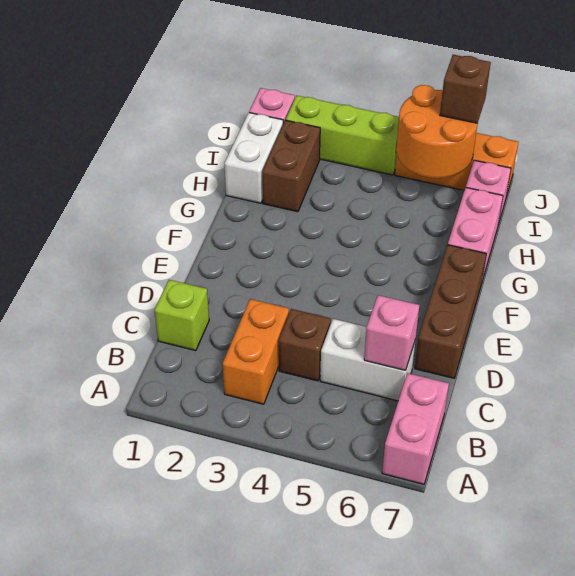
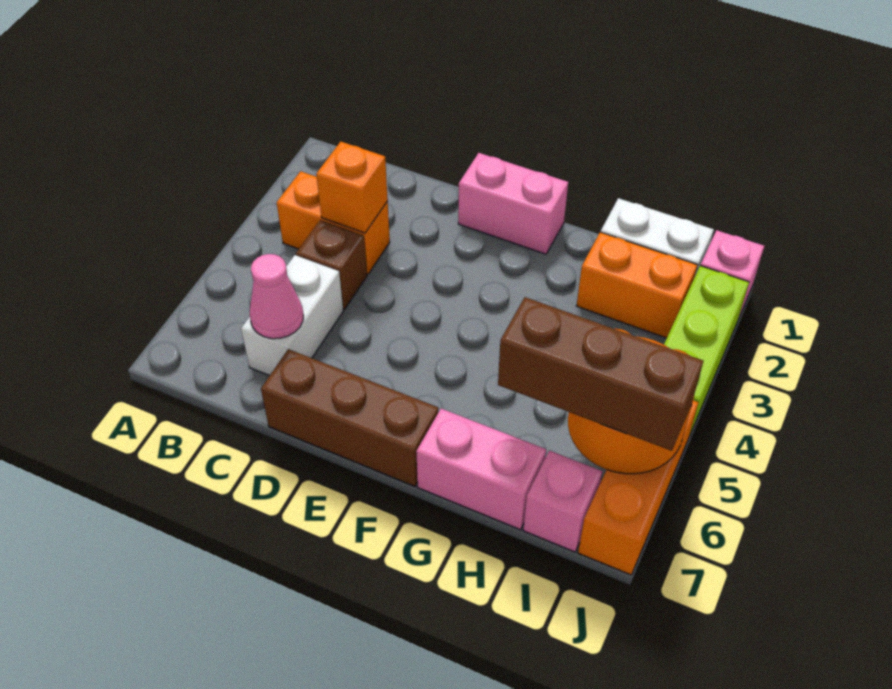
pink brick A7:B7 level 1 -> pink brick E1:F1 level 1
lime brick C1 level 1 -> none
none -> orange brick C3 level 2
pink brick C6 level 2 -> pink cone C6 level 2
brown brick H2:I2 level 1 -> orange brick H2:I2 level 1
brown brick J6 level 3 -> brown brick H6:J6 level 3

